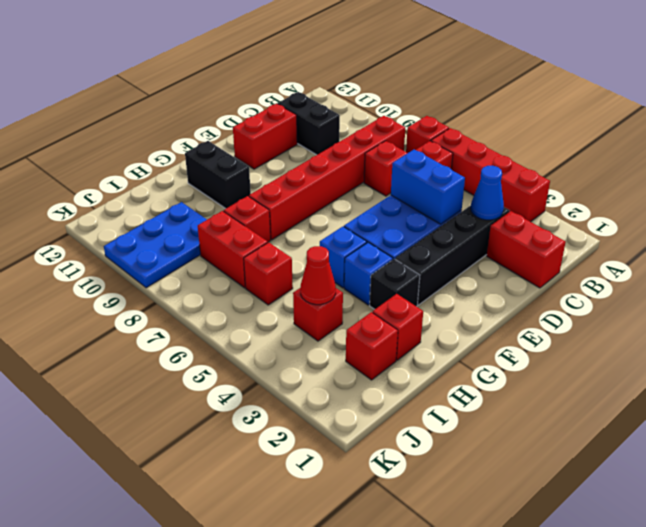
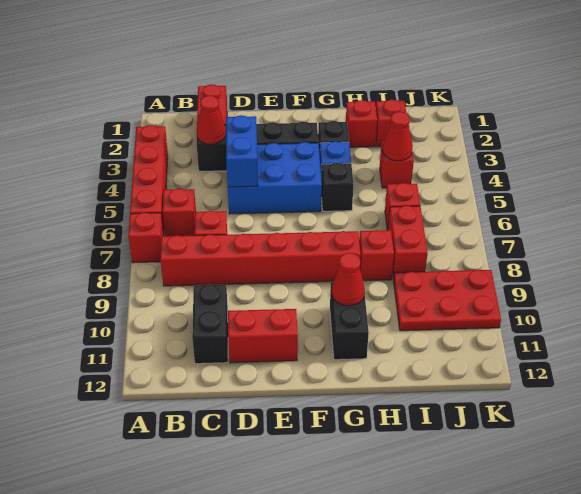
blue cone C3 level 2 -> red cone C3 level 2
blue brick G5 level 1 -> black brick G5 level 1
none -> red cone G10 level 2
blue plate I9:K10 level 1 -> red plate I9:K10 level 1

